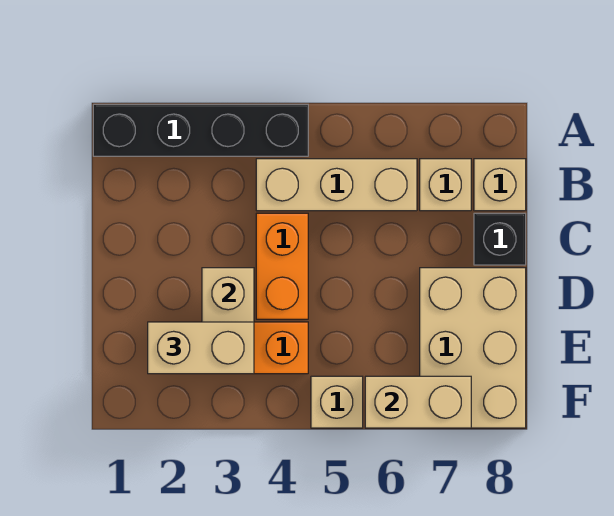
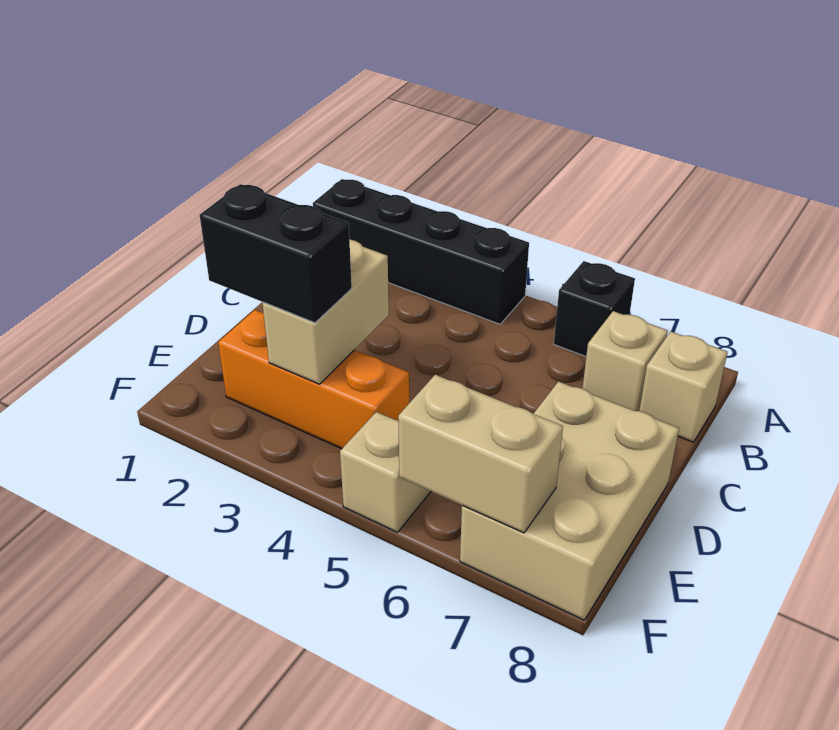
tan brick B4:B6 level 1 -> none
orange brick C4:D4 level 1 -> none
black brick C8 level 1 -> black brick A6 level 1
tan brick E2:E3 level 3 -> black brick E2:E3 level 3

